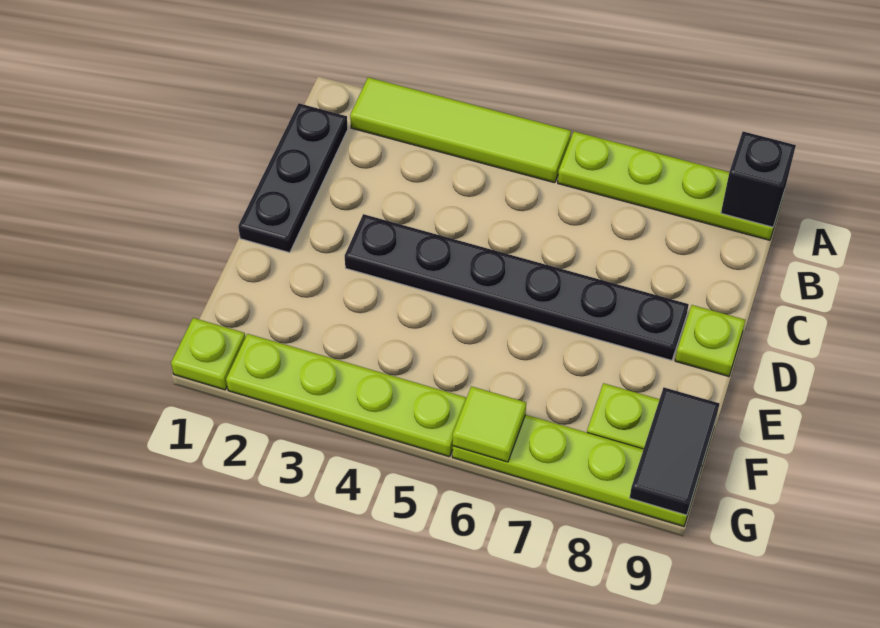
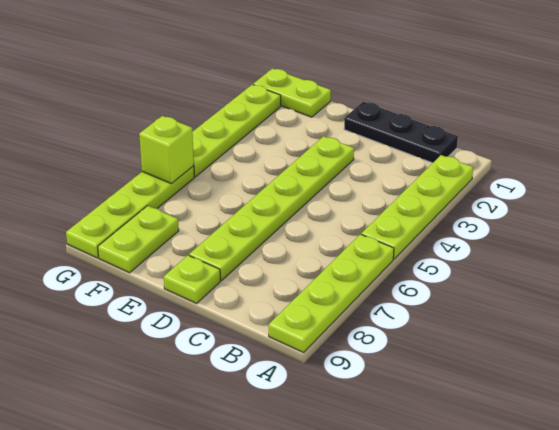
lime tile A2:A5 level 1 -> lime plate A2:A5 level 1
black brick A9 level 2 -> none
black plate D3:D8 level 1 -> lime plate D3:D8 level 1
black tile F9:G9 level 2 -> none
lime plate G1 level 1 -> lime plate F1:G1 level 1
lime tile G6 level 2 -> lime brick G6 level 2

